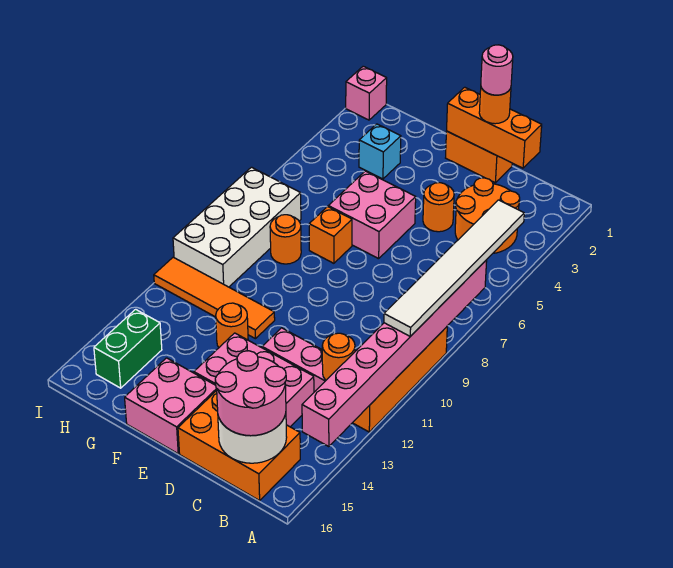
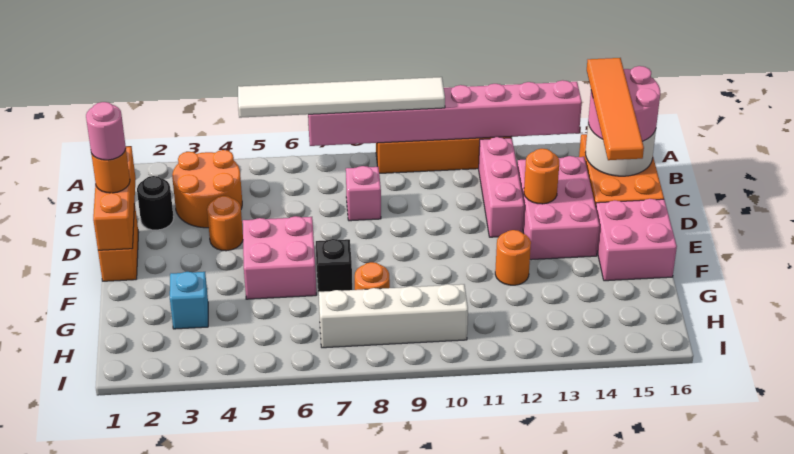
orange round brick B12 level 2 -> orange round brick D13 level 2
none -> black round brick C2 level 1
orange brick F7 level 1 -> black brick F7 level 1
orange tile F11:I11 level 1 -> orange tile B15:E15 level 4
white brick H7:I10 level 1 -> white brick H7:H10 level 1
green brick H14:H15 level 1 -> none
pink brick I1 level 1 -> pink brick C8 level 1

